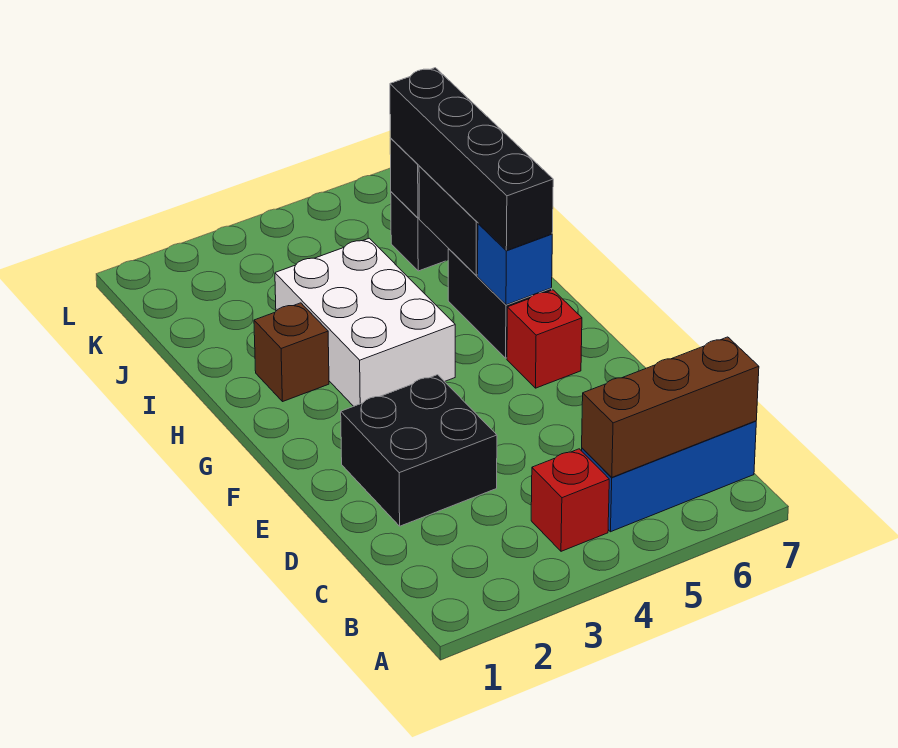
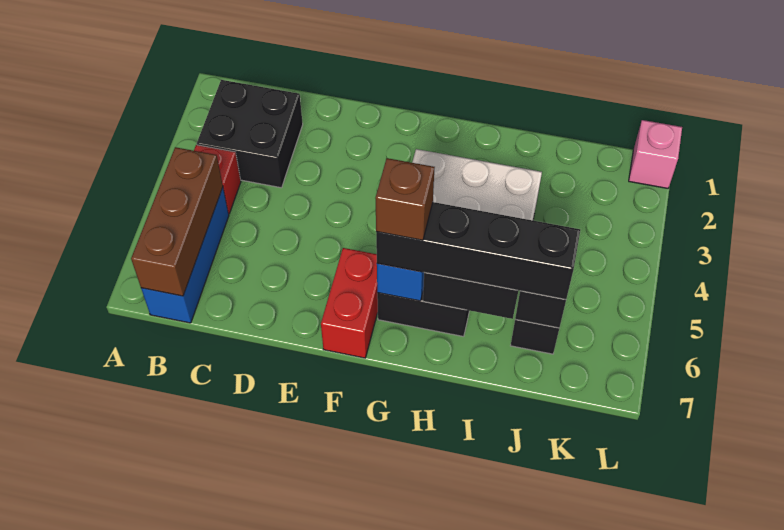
black brick D2:E3 level 1 -> black brick B2:C3 level 1
red brick F6 level 1 -> red brick F6:F7 level 1
brown brick H2 level 1 -> brown brick G6 level 4
none -> pink brick L1 level 1

